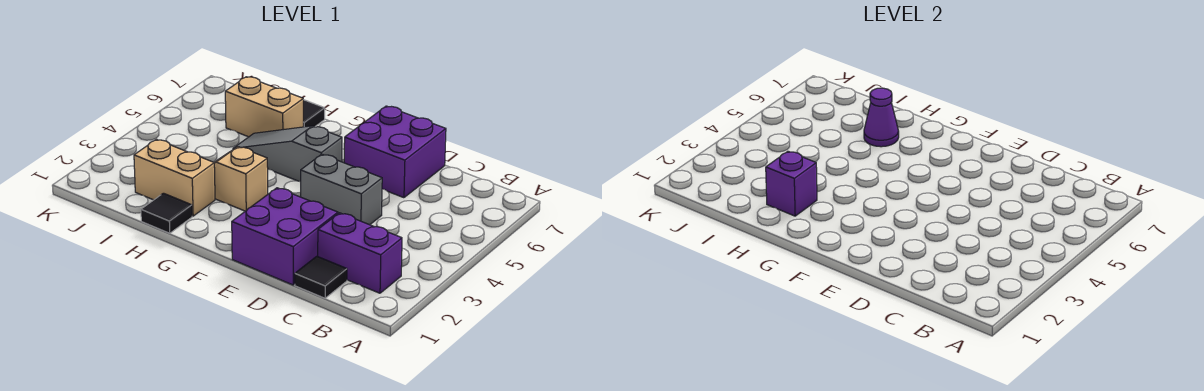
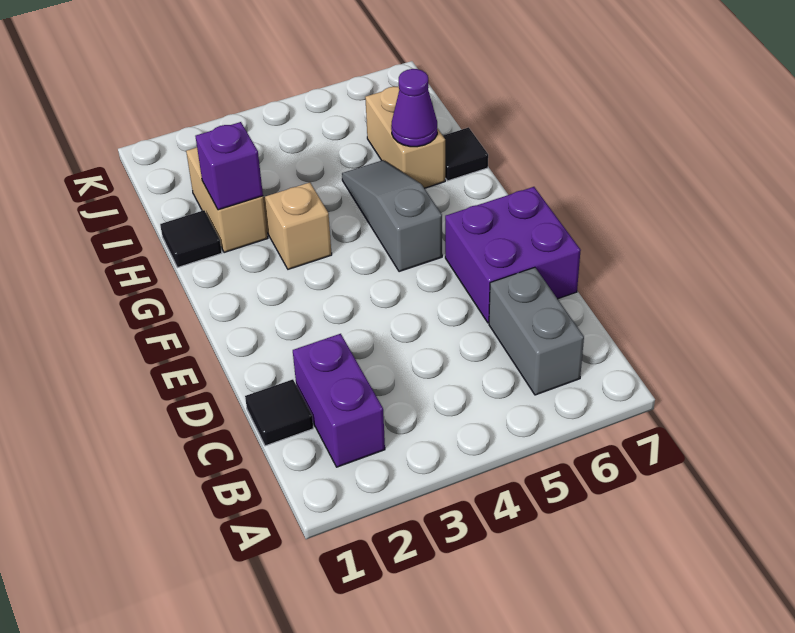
purple brick D1:E2 level 1 -> none
grey brick D4:E4 level 1 -> grey brick B6:C6 level 1

